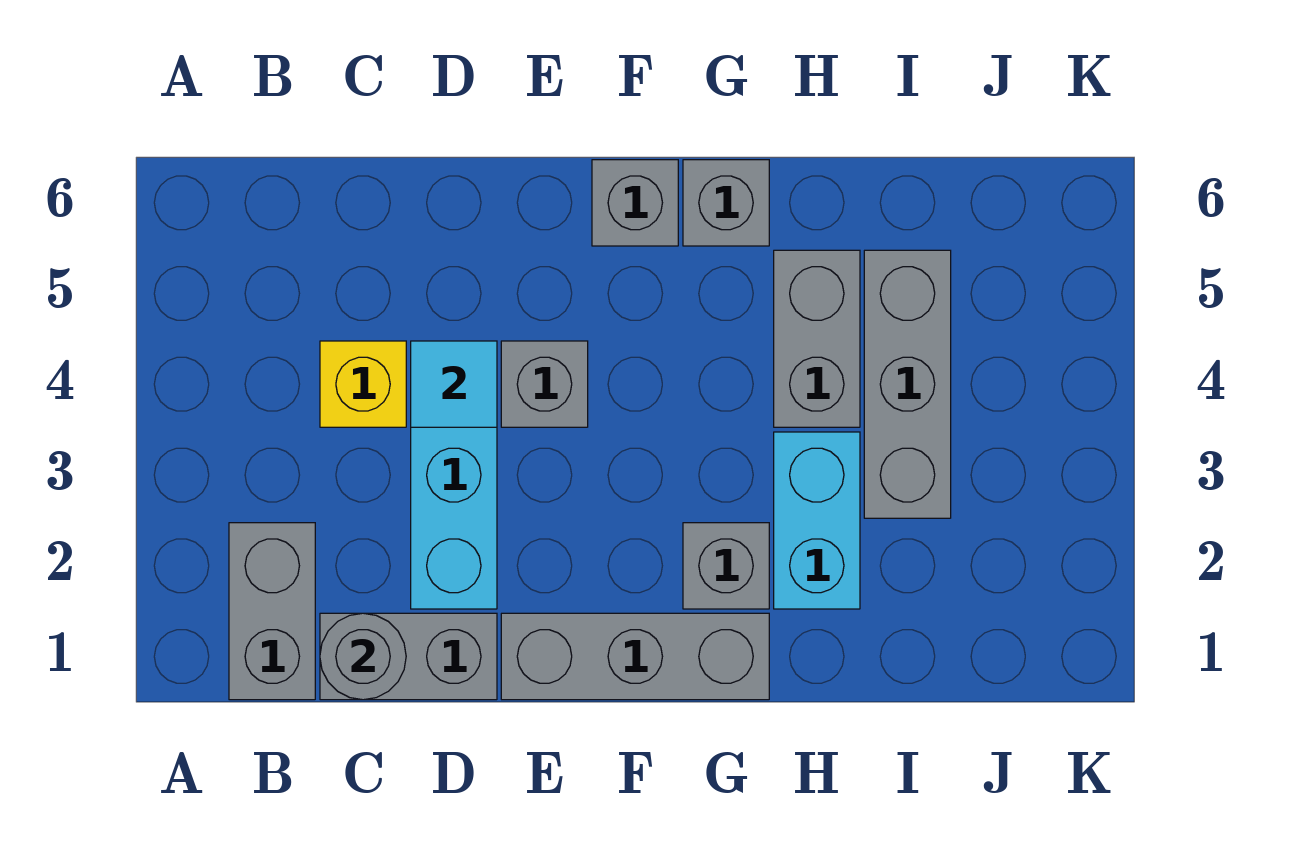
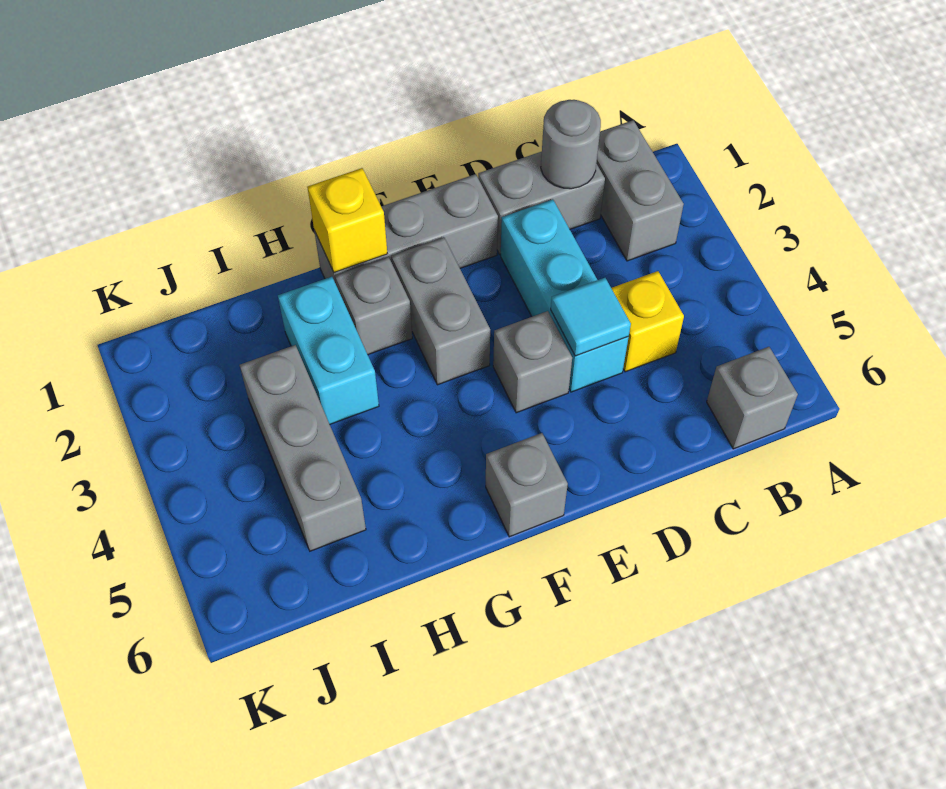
none -> yellow brick G1 level 2
grey brick G6 level 1 -> grey brick B6 level 1
grey brick H4:H5 level 1 -> grey brick F2:F3 level 1

